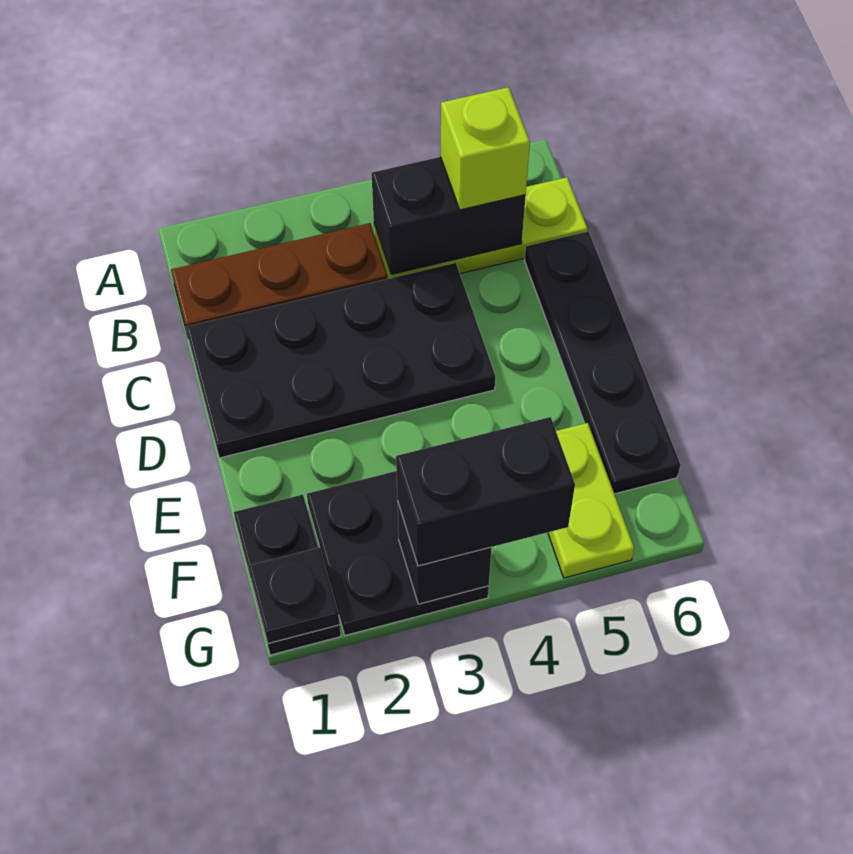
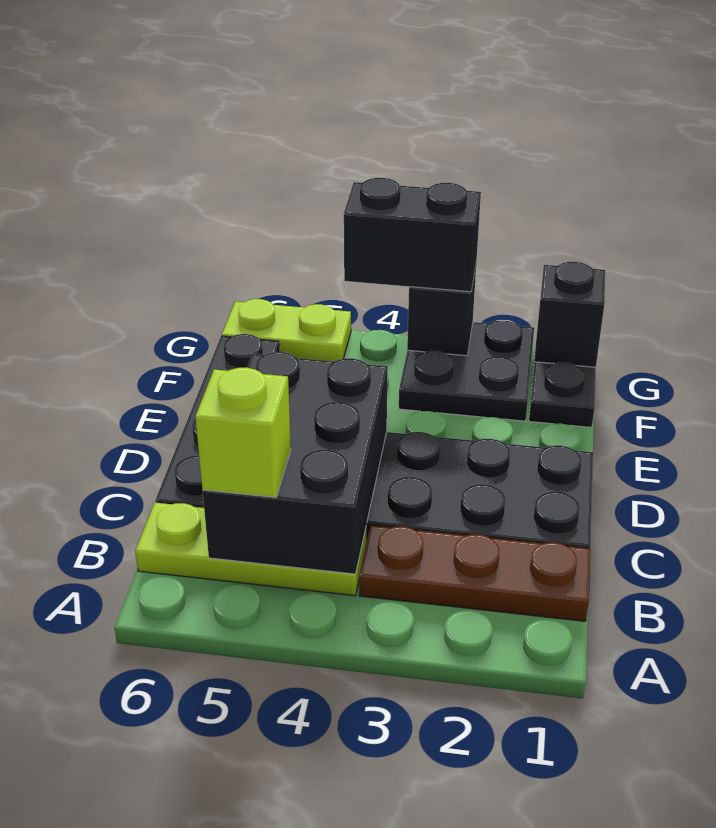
black brick B4:B5 level 2 -> black brick B4:D5 level 2
lime plate F5:G5 level 1 -> lime plate G5:G6 level 1
black plate G1 level 2 -> black brick G1 level 2

